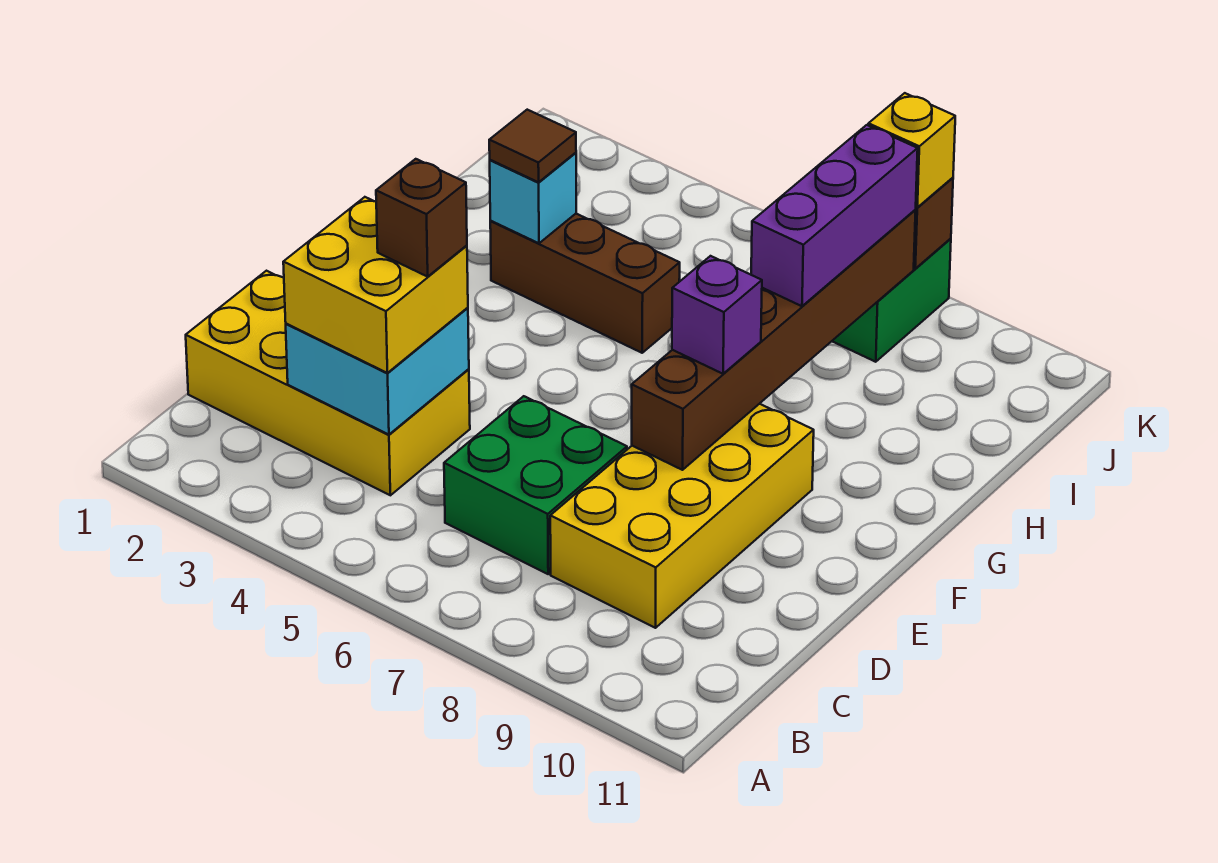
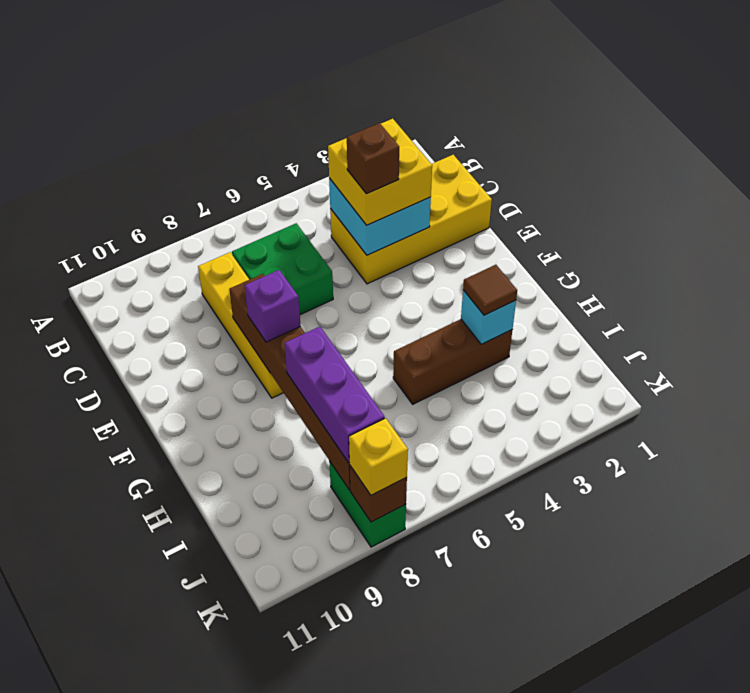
yellow brick C8:F9 level 1 -> yellow brick C8:F8 level 1

